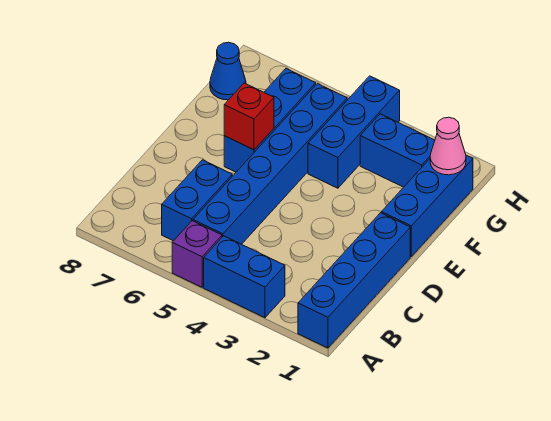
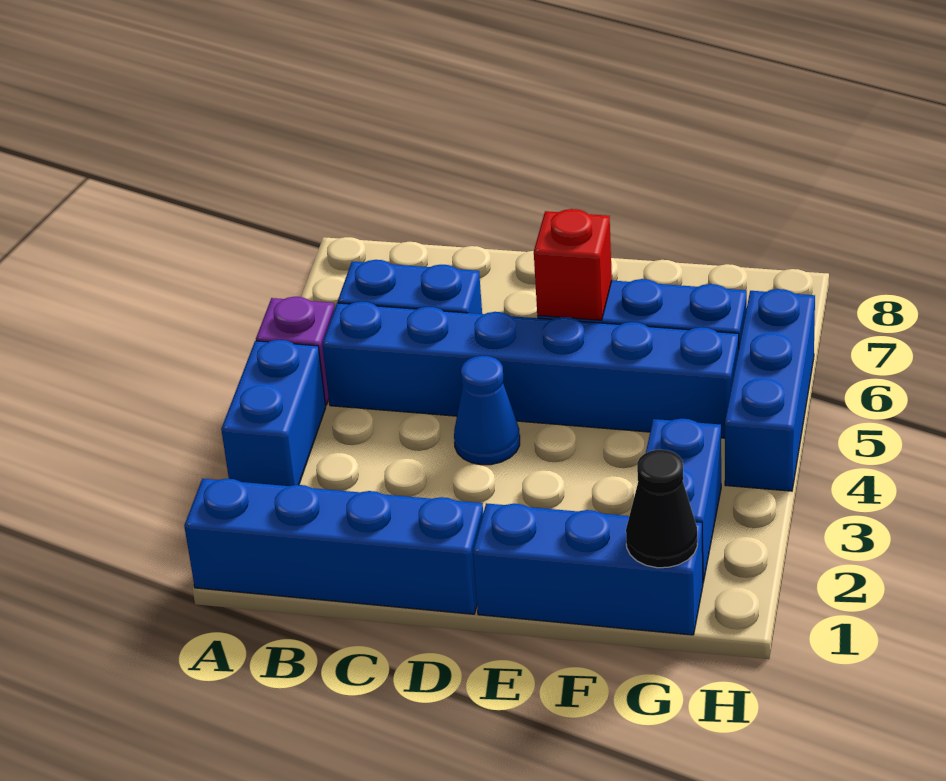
blue brick F4:H4 level 1 -> blue brick H4:H6 level 1
pink cone G1 level 2 -> black cone G1 level 2
blue cone G8 level 1 -> blue cone D4 level 1

